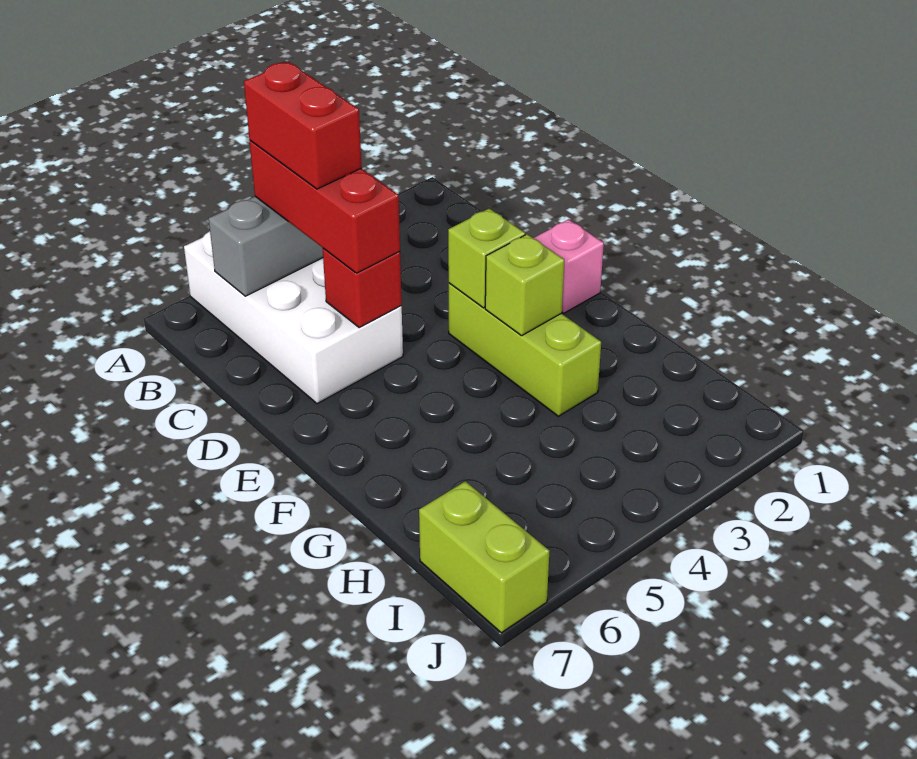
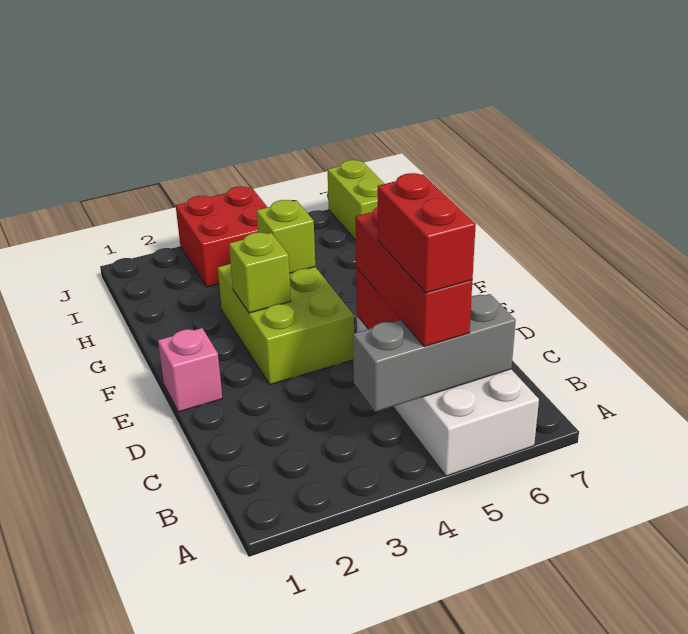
lime brick E3:G3 level 1 -> lime brick E3:G4 level 1
lime brick E3 level 2 -> lime brick G4 level 2
none -> red brick I3:J4 level 1

